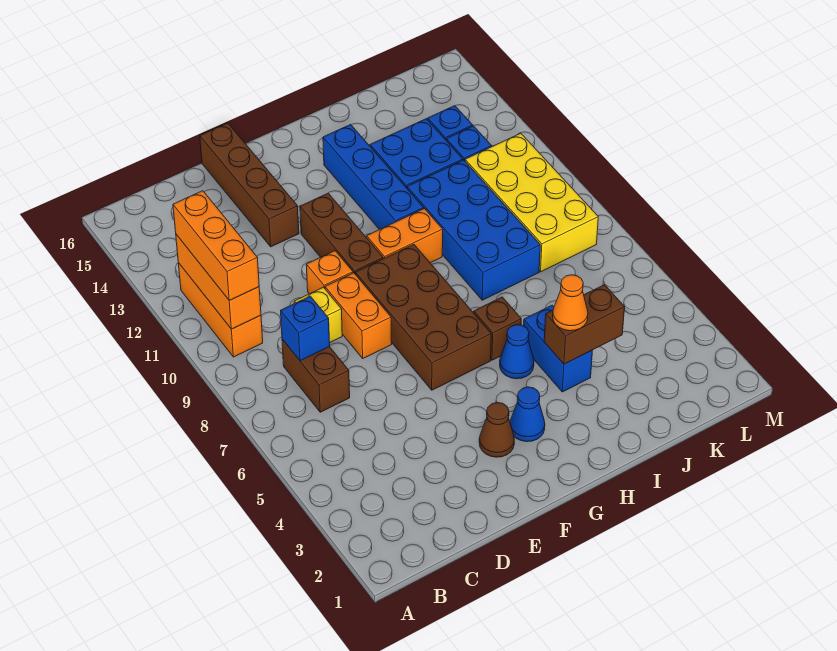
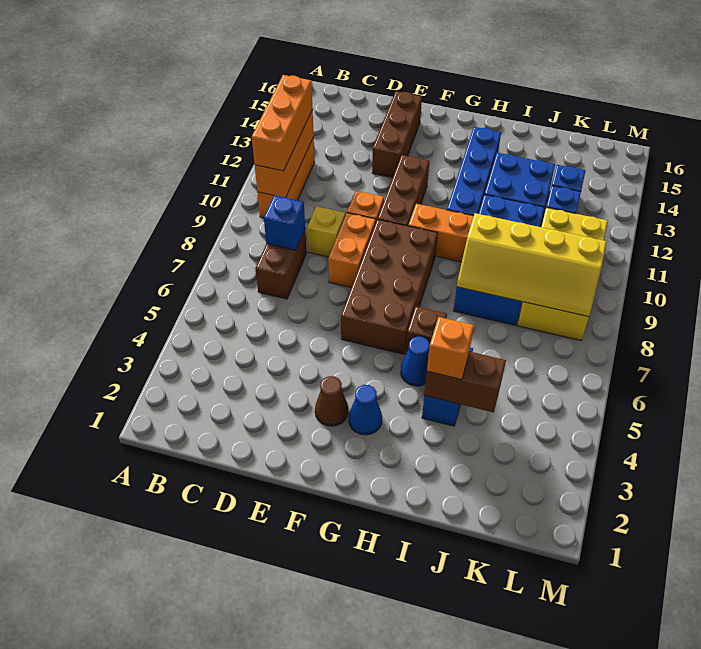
brown brick E13:E16 level 1 -> brown brick E13:E15 level 1
orange cone I4 level 3 -> orange brick I4 level 3
none -> yellow slope I8:L9 level 2 top 9

